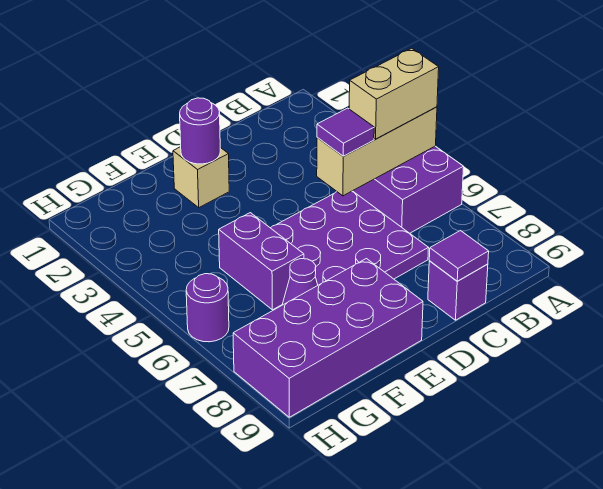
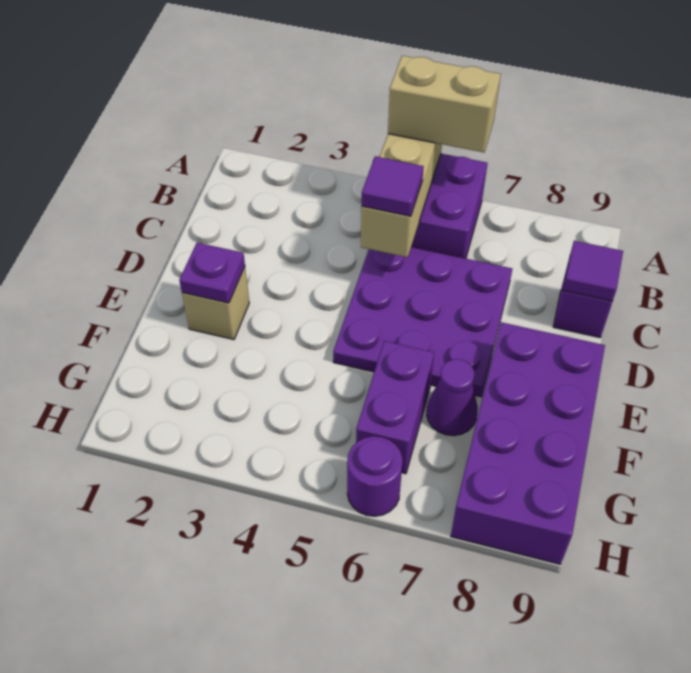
tan brick A5:B5 level 3 -> tan brick A5:A6 level 3
purple round brick E2 level 2 -> purple plate E2 level 2
purple brick F5:F6 level 1 -> purple brick F6:G6 level 1

